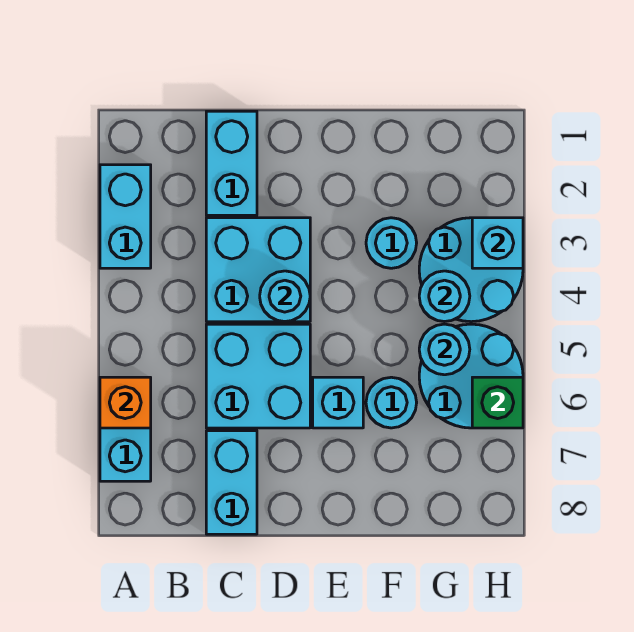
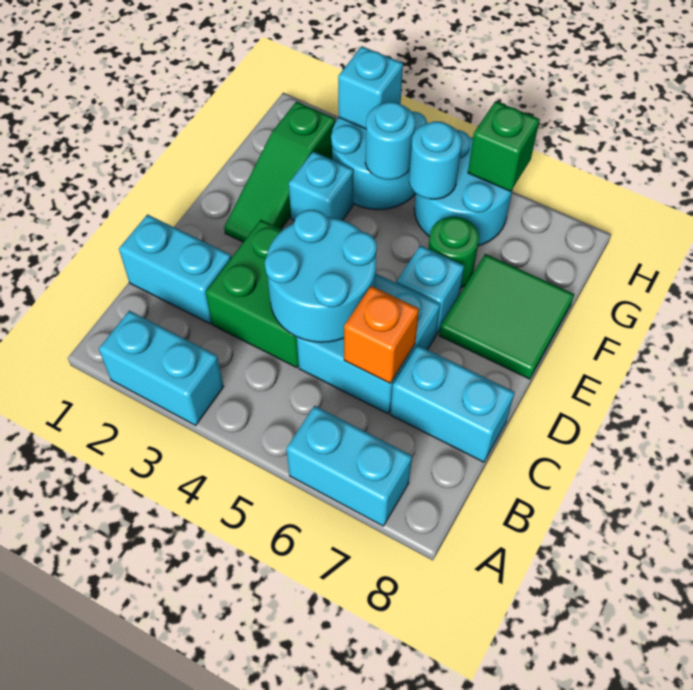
orange brick A6 level 2 -> orange brick C6 level 2
cyan brick C3:D4 level 1 -> green brick C3:D4 level 1
cyan round brick D4 level 2 -> cyan round brick C4:D5 level 2
none -> green slope E2:G2 level 1 top G
none -> green tile E7:F8 level 1
cyan round brick F3 level 1 -> cyan brick F3 level 1
cyan round brick F6 level 1 -> green round brick F6 level 1

